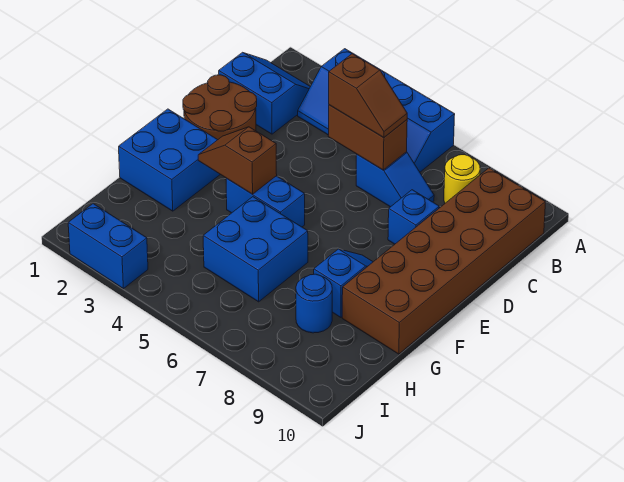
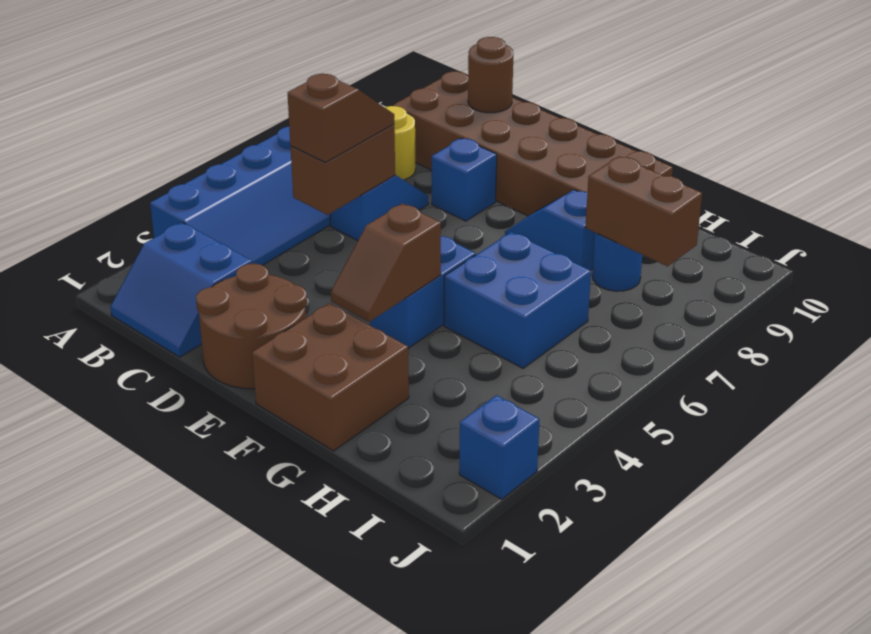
blue slope B1:C2 level 1 top C -> blue slope B1:C2 level 1 top 2
none -> brown round brick C10 level 2
blue brick F1:G2 level 1 -> brown brick F1:G2 level 1
none -> brown brick H8:I8 level 2
blue brick J2:J3 level 1 -> blue brick J2 level 1

